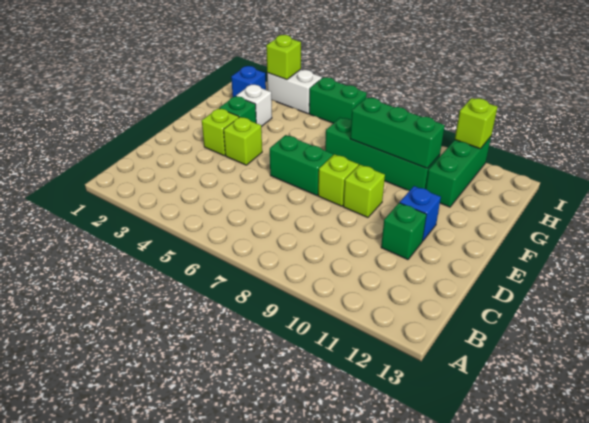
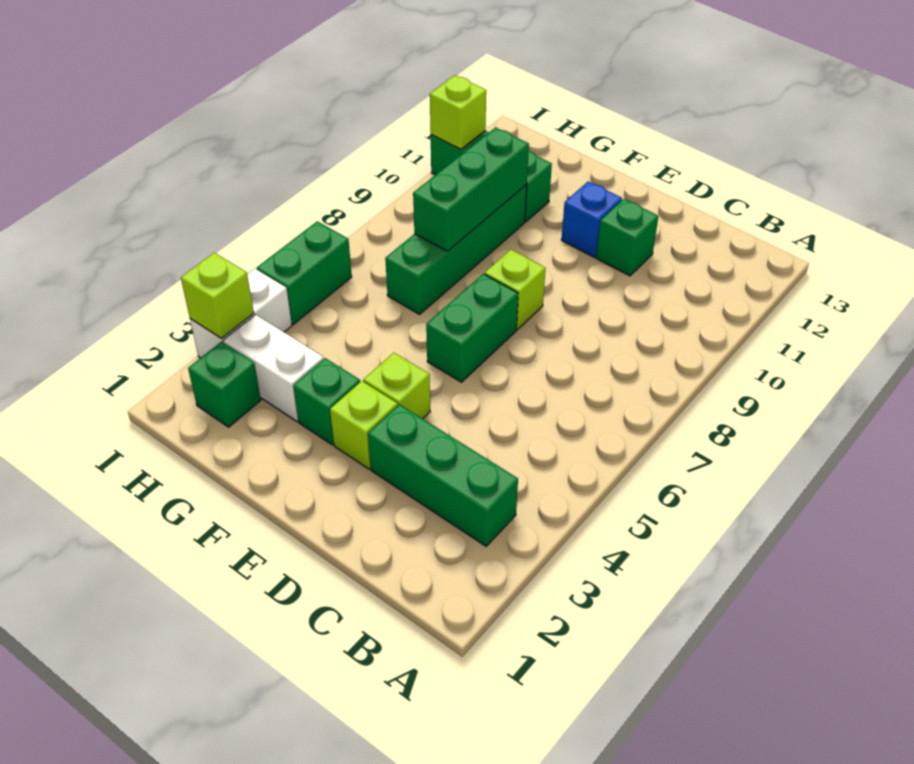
none -> green brick B3:D3 level 1
lime brick E9 level 1 -> none
white brick G3 level 1 -> white brick G3:H3 level 1
blue brick H2 level 1 -> green brick H2 level 1

